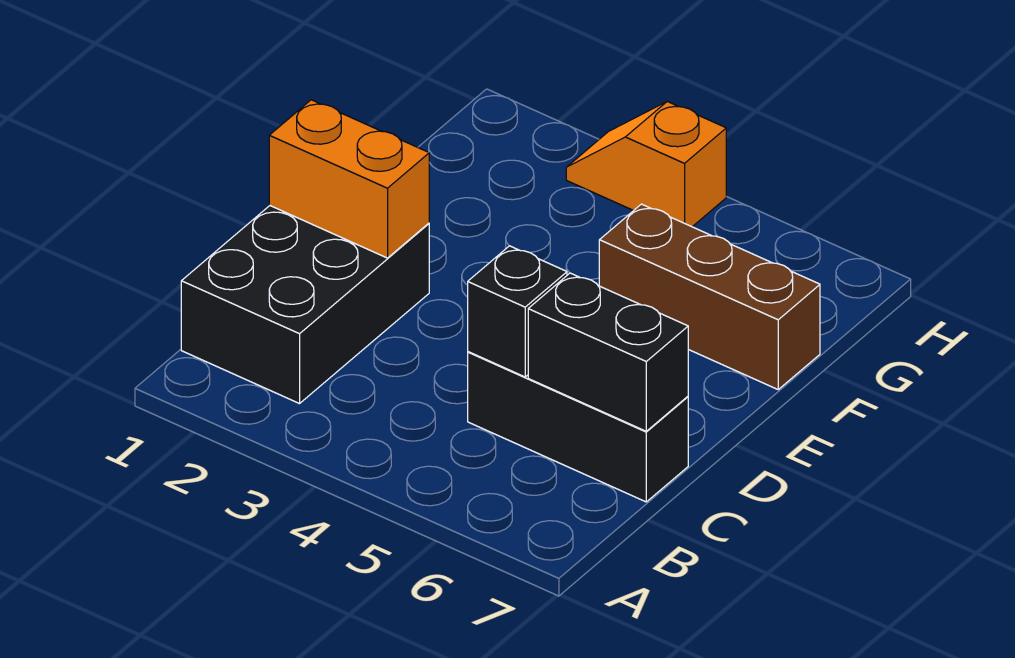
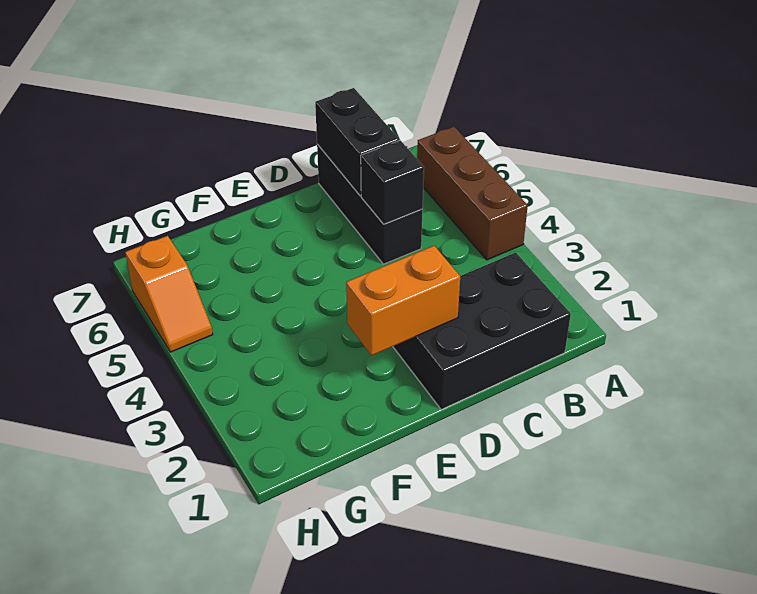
orange brick D1:D2 level 2 -> orange brick D2:E2 level 2
brown brick F5:F7 level 1 -> brown brick A4:A6 level 1
orange slope H3:H4 level 1 top 4 -> orange slope H5:H6 level 1 top 6

